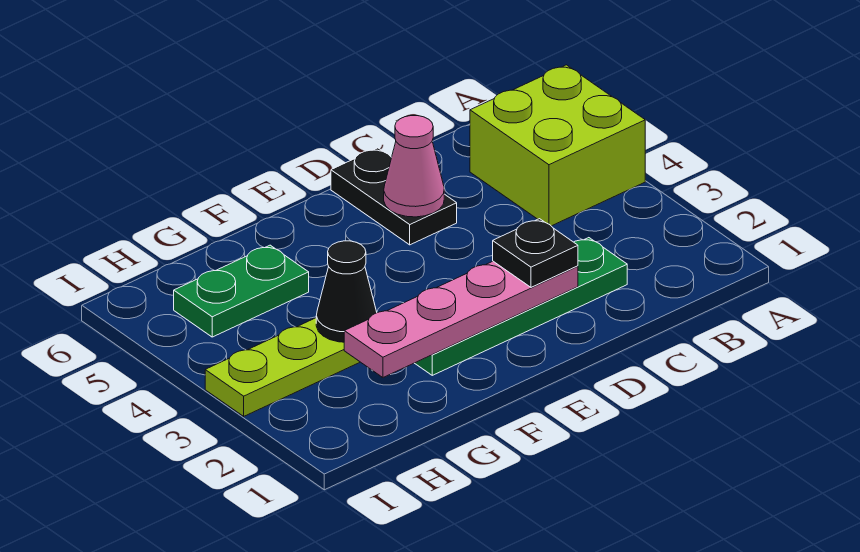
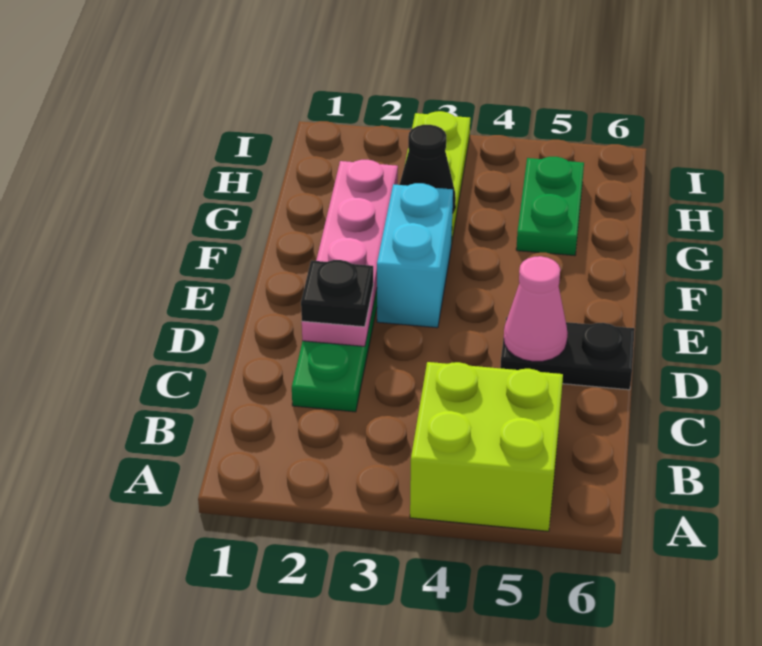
none -> cyan brick E3:F3 level 1

